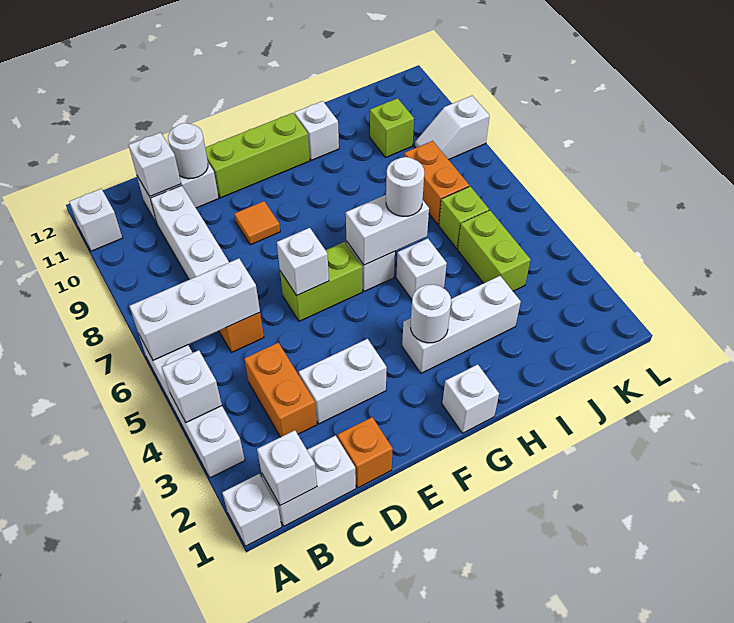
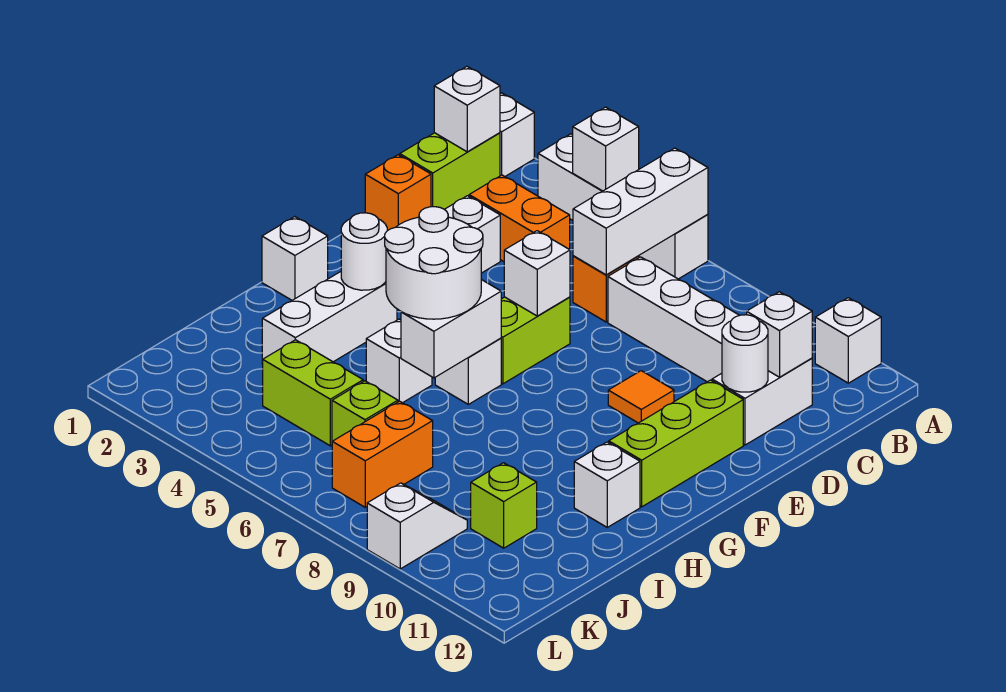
white brick B1:C1 level 1 -> lime brick B1:C1 level 1
white round brick H6 level 3 -> white round brick G5:H6 level 3
orange brick J7:J8 level 1 -> orange brick J7:K7 level 1

